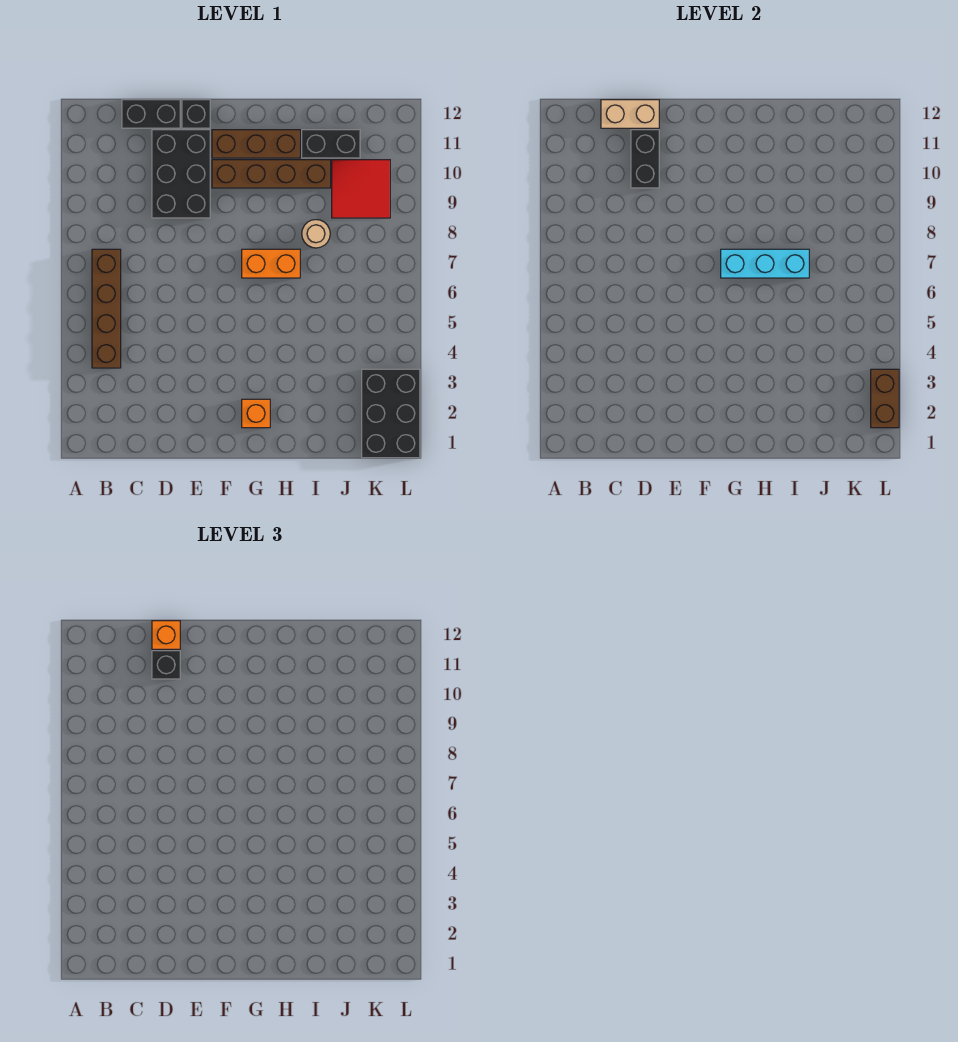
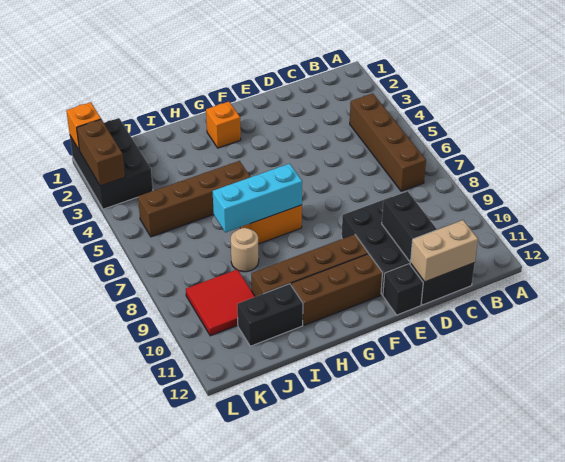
black brick D11 level 3 -> none
orange brick D12 level 3 -> orange brick L1 level 2
none -> brown brick H5:K5 level 1

